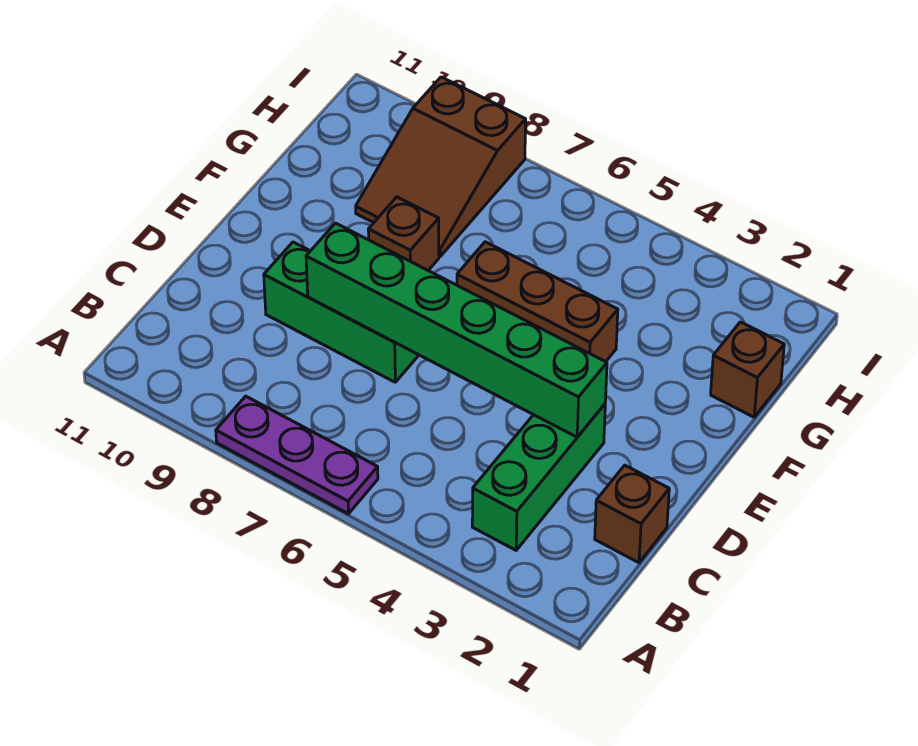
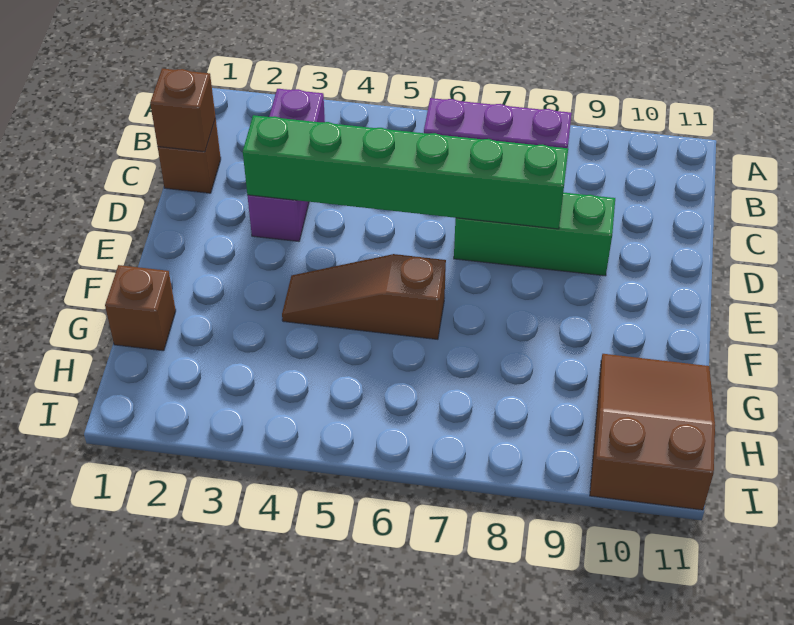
green brick B3:D3 level 1 -> purple brick B3:D3 level 1
brown brick F4:F6 level 1 -> brown slope F4:F6 level 1 top 6
brown brick F8 level 1 -> brown brick C1 level 2
brown slope G8:I9 level 1 top I -> brown slope G10:I11 level 1 top I

